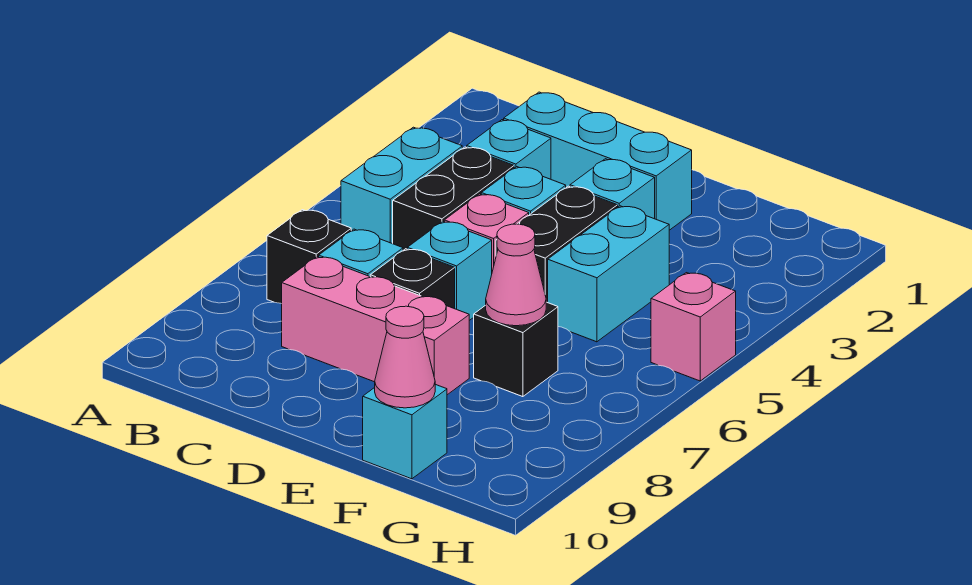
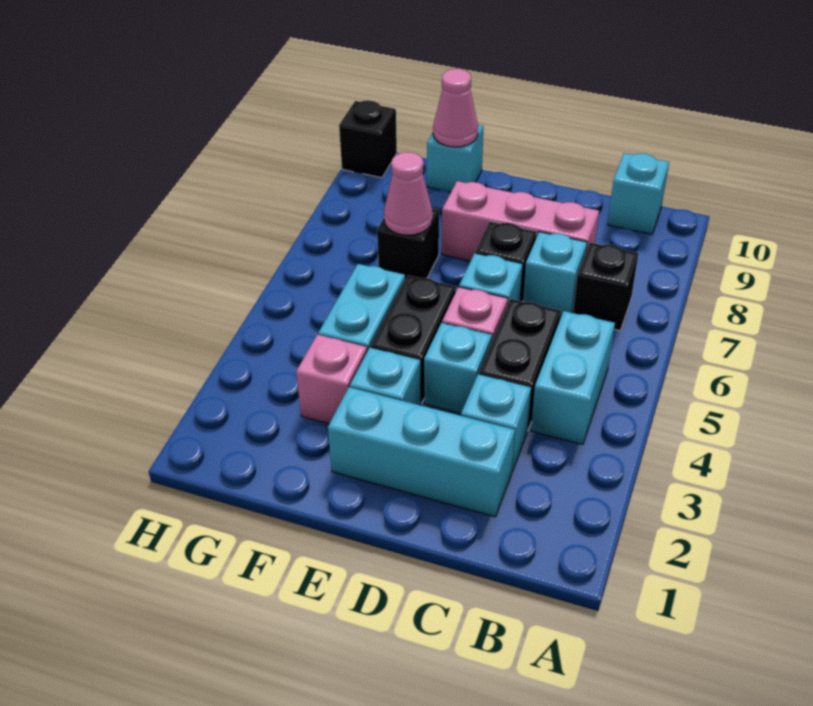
none -> cyan brick B10 level 1
pink brick H5 level 1 -> pink brick F3 level 1
none -> black brick H10 level 1

